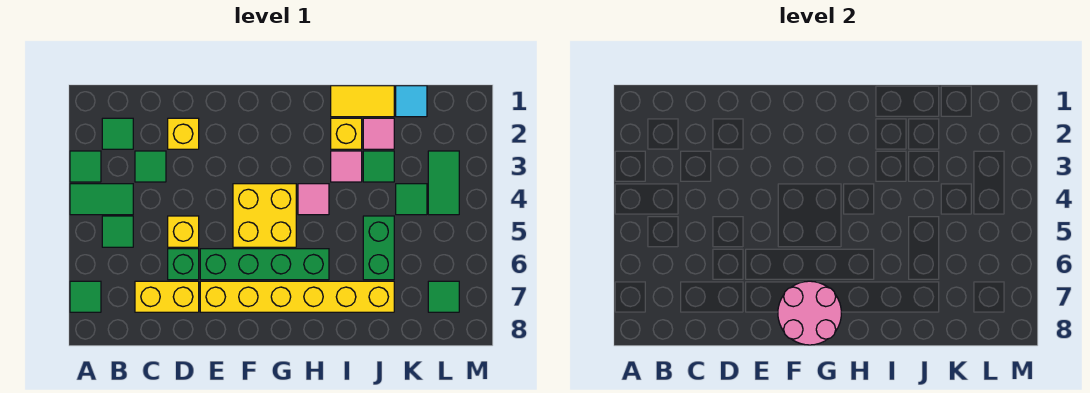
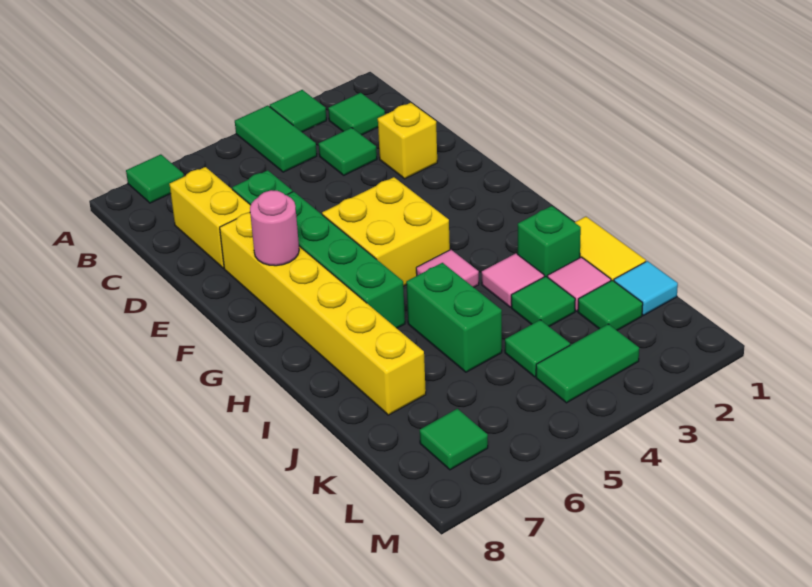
green tile B5 level 1 -> green tile K2 level 1
yellow brick D5 level 1 -> none
pink round brick F7:G8 level 2 -> pink round brick F7 level 2
yellow brick I2 level 1 -> green brick I2 level 1
green brick J5:J6 level 1 -> green brick I5:J5 level 1

